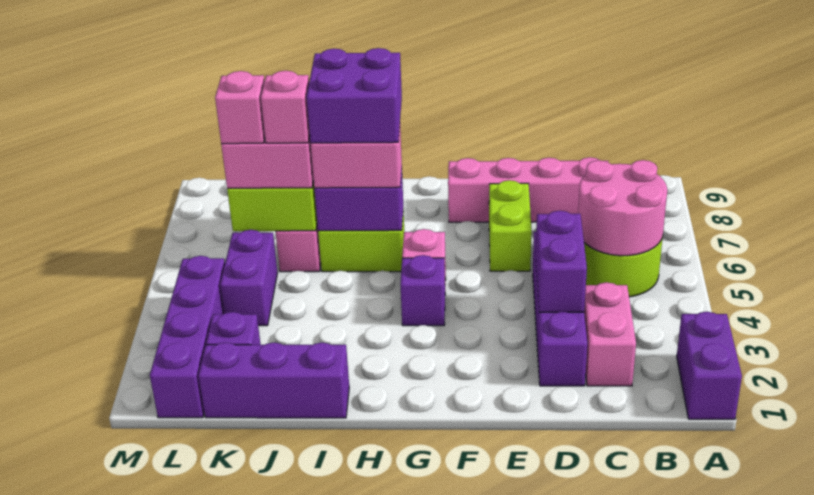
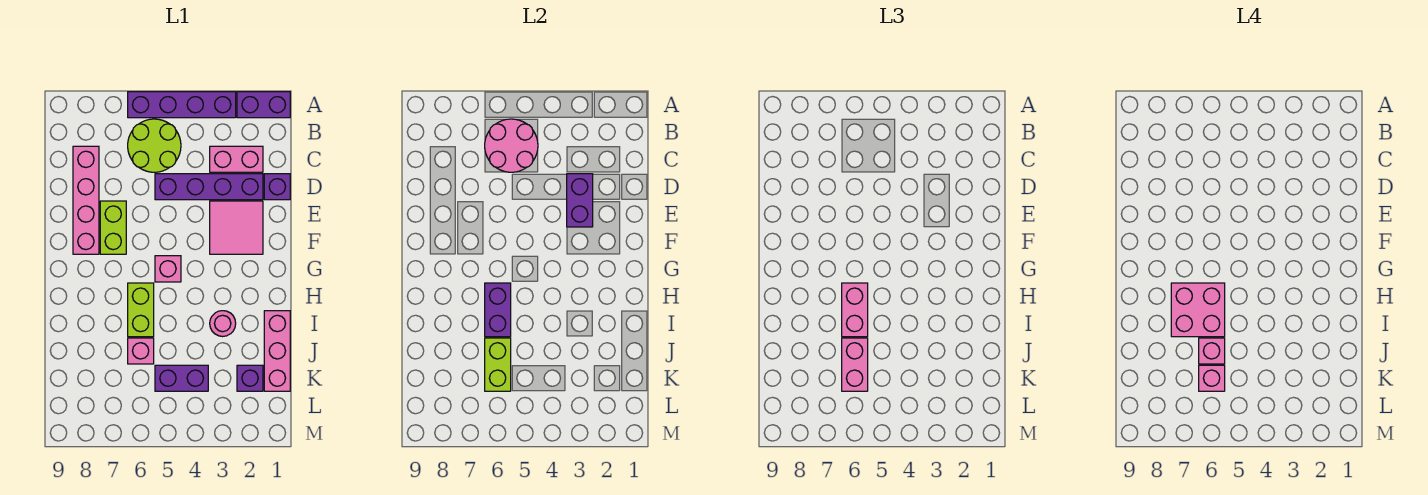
purple brick D3:D4 level 2 -> purple brick D3:E3 level 2
none -> pink tile E2:F3 level 1
lime brick E6:E7 level 1 -> lime brick E7:F7 level 1
purple brick G4 level 1 -> purple brick D1 level 1
purple brick H6:I7 level 4 -> pink brick H6:I7 level 4
purple brick I1:K1 level 1 -> pink brick I1:K1 level 1
none -> pink round brick I3 level 1
purple brick L1:L4 level 1 -> purple brick A3:A6 level 1

